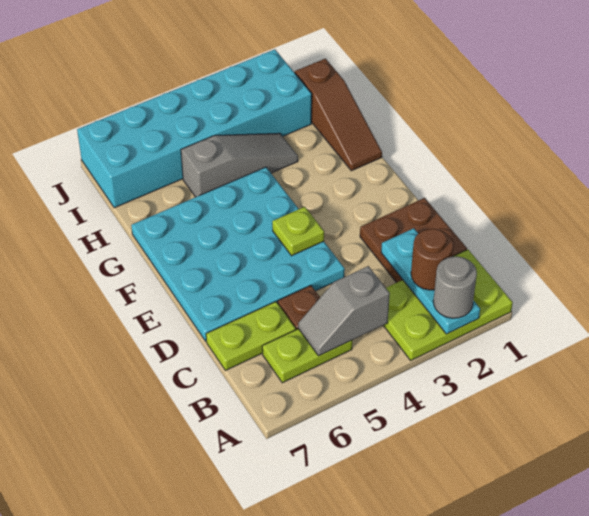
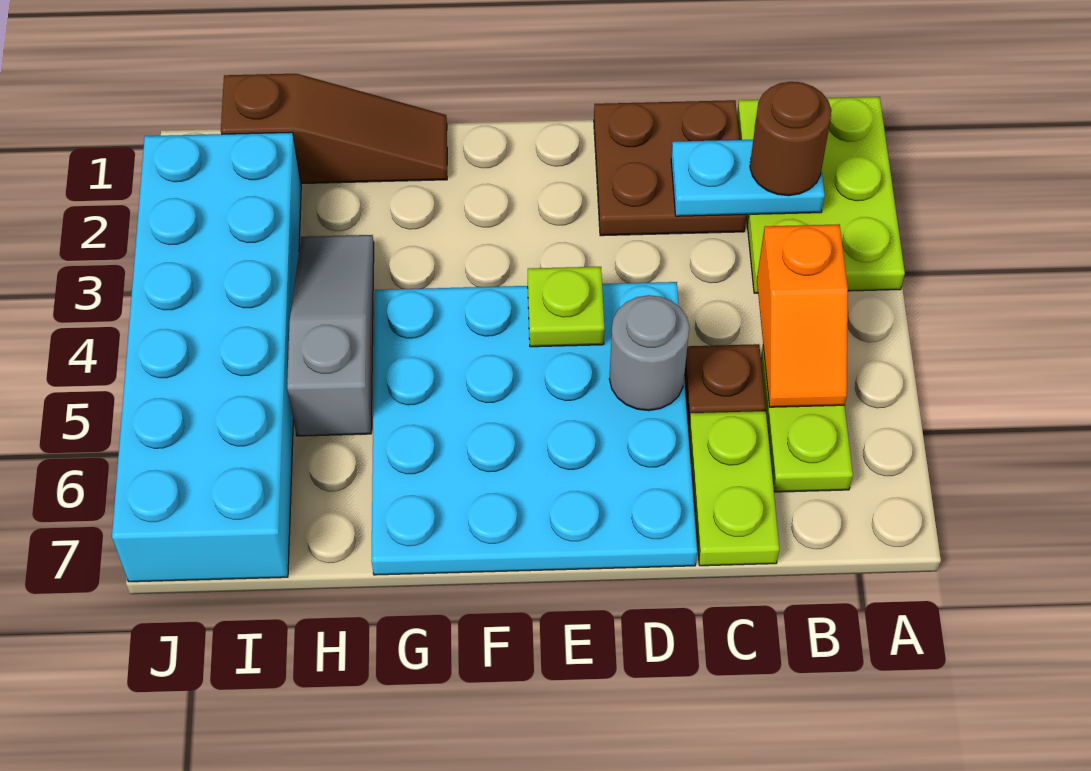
cyan plate A2:C2 level 2 -> cyan plate B2:C2 level 2
grey round brick A2 level 3 -> grey round brick D5 level 2
grey slope B4:B5 level 2 top 4 -> orange slope B4:B5 level 2 top 4

